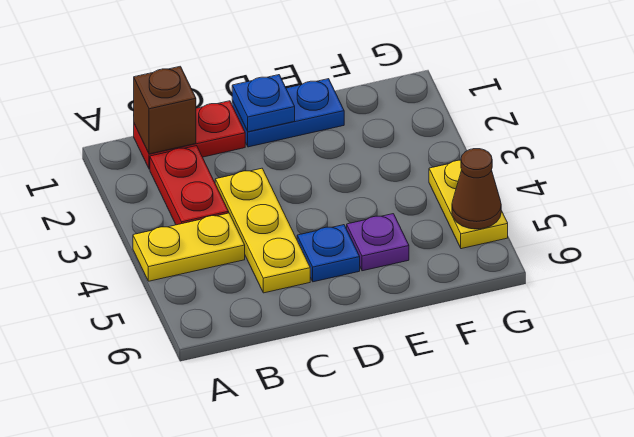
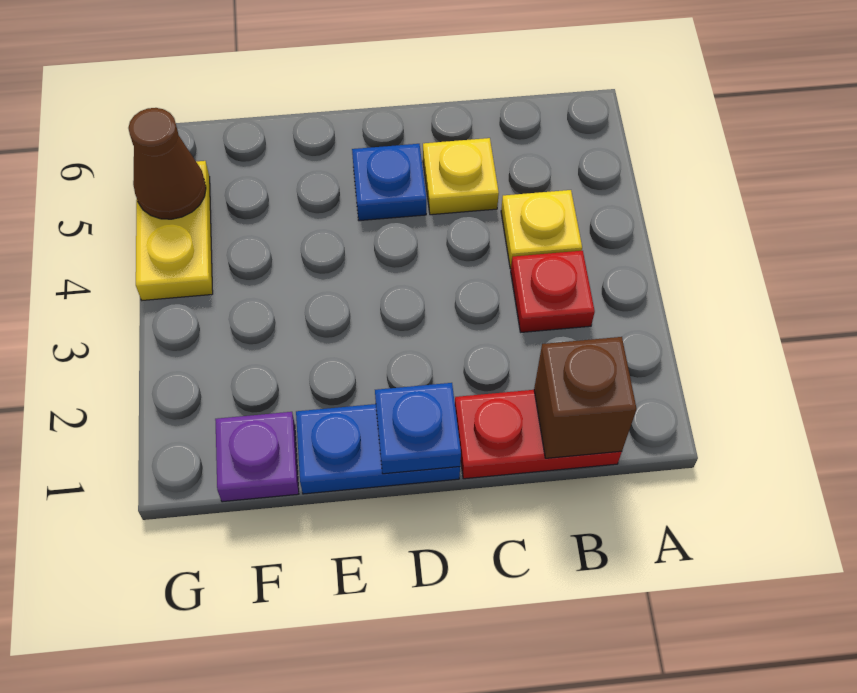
yellow plate A4:B4 level 1 -> yellow plate B4 level 1
red plate B2:B3 level 1 -> red plate B3 level 1
yellow plate C3:C5 level 1 -> yellow plate C5 level 1
purple plate E5 level 1 -> purple plate F1 level 1

